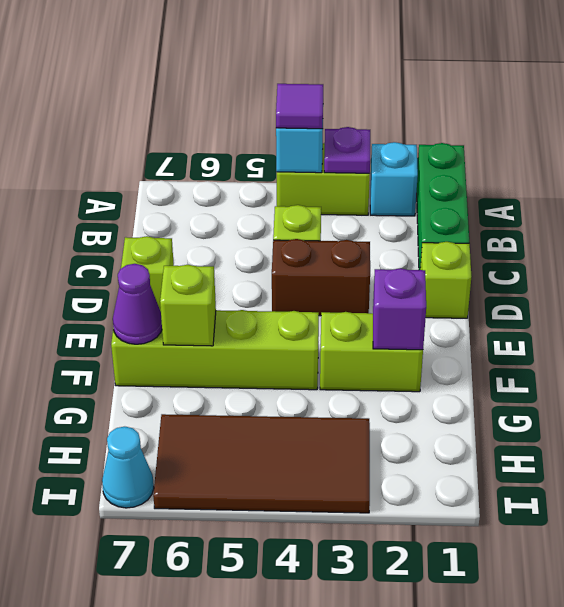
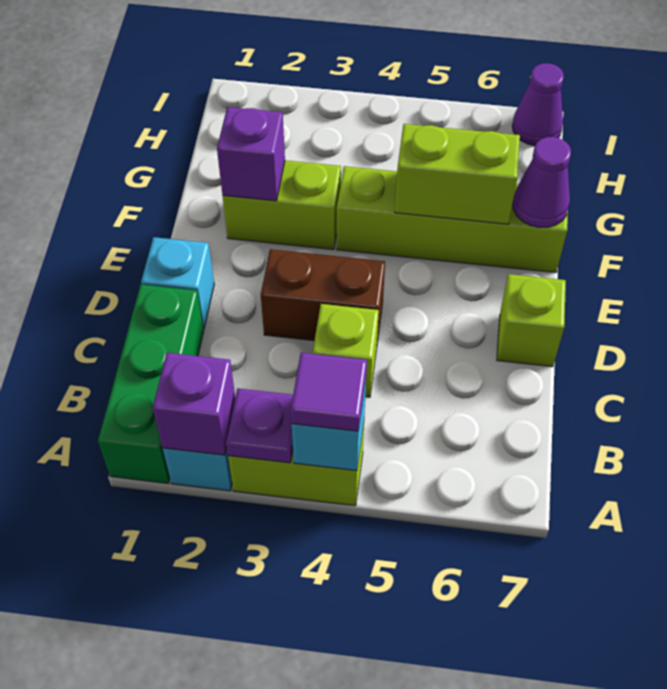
none -> purple brick A2 level 2
lime brick D1 level 1 -> cyan brick D1 level 1
lime brick F6 level 2 -> lime brick F5:F6 level 2
brown tile H3:I6 level 1 -> none
cyan cone I7 level 1 -> purple cone I7 level 1

